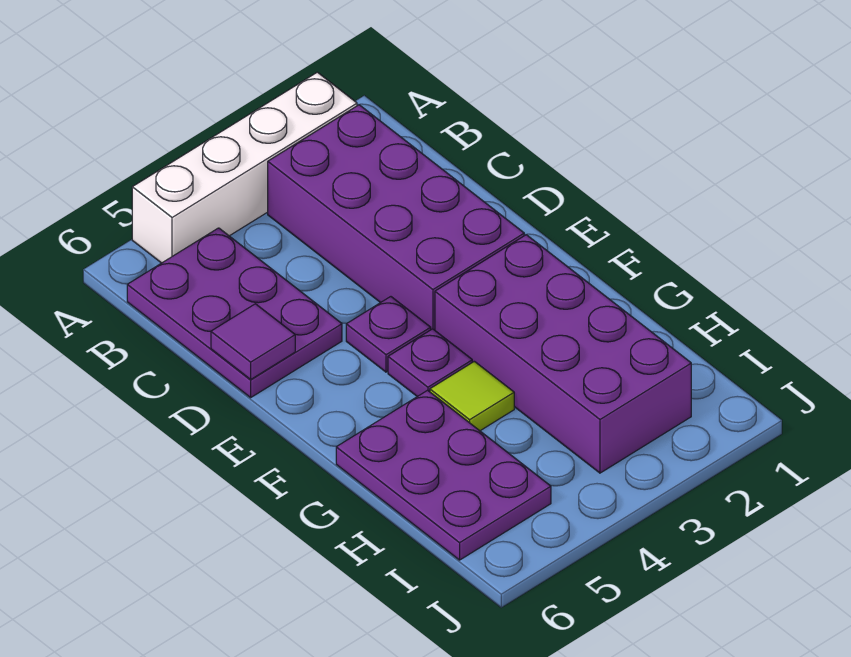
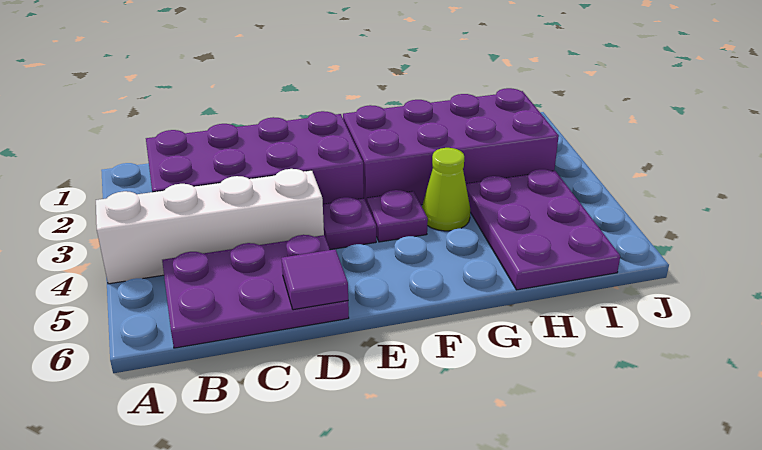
white brick A2:A5 level 1 -> white brick A4:D4 level 1
lime tile G4 level 1 -> lime cone G4 level 1
purple plate G5:I6 level 1 -> purple plate H4:I6 level 1

